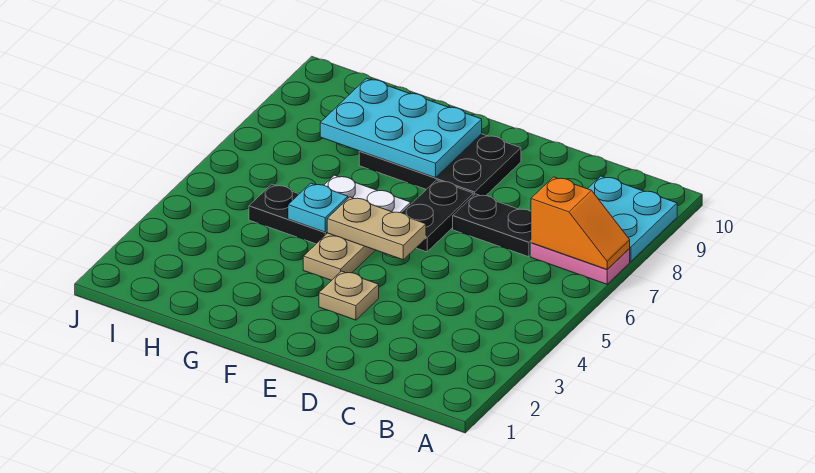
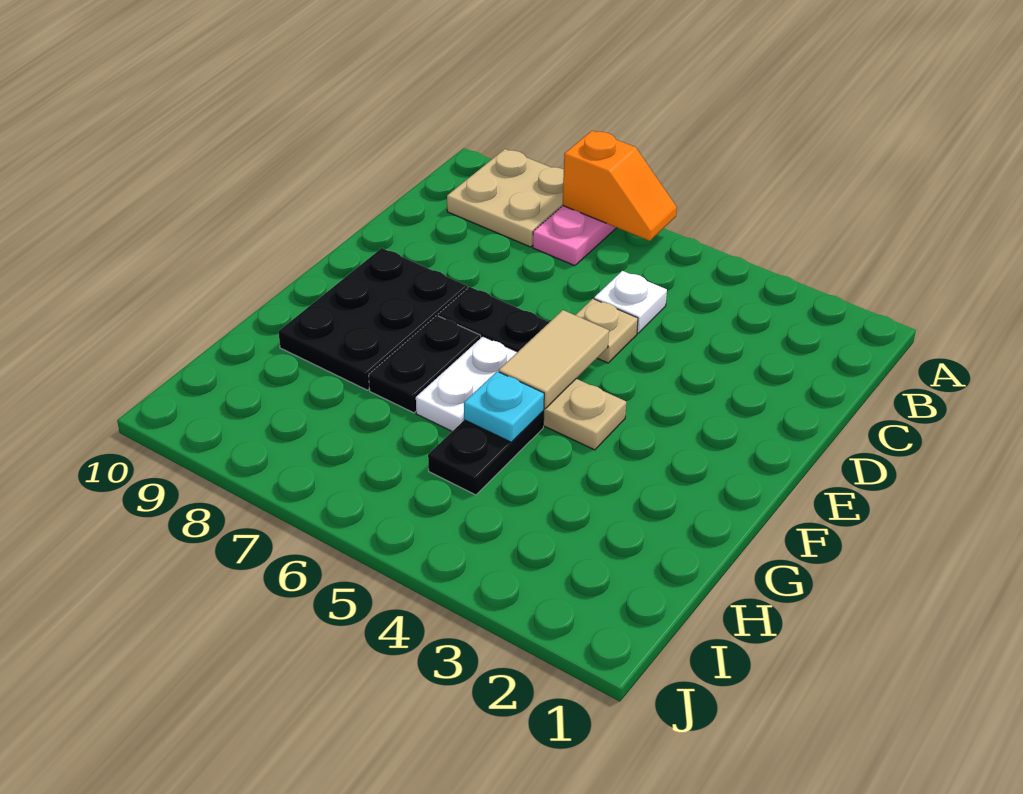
orange slope A7:B7 level 2 top B -> orange slope A6:A7 level 2 top 7
cyan plate A8:B9 level 1 -> tan plate A8:B9 level 1
none -> white plate C5 level 1
black plate C7:D7 level 1 -> black plate F7:G7 level 1
tan plate E3 level 1 -> tan plate D5 level 1
tan plate E5:F5 level 2 -> tan tile E5:F5 level 2
cyan plate F8:H9 level 2 -> none

